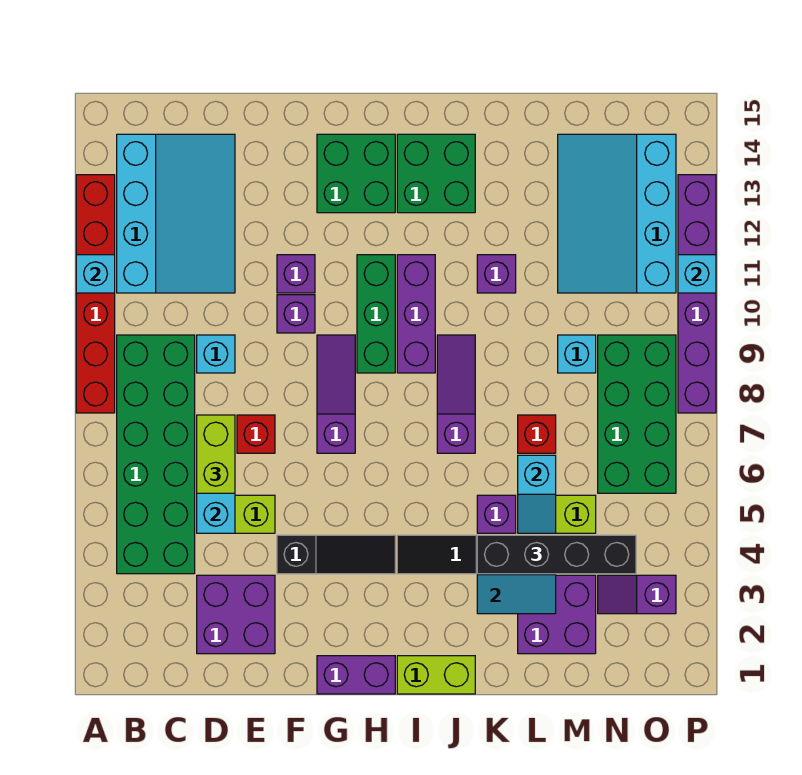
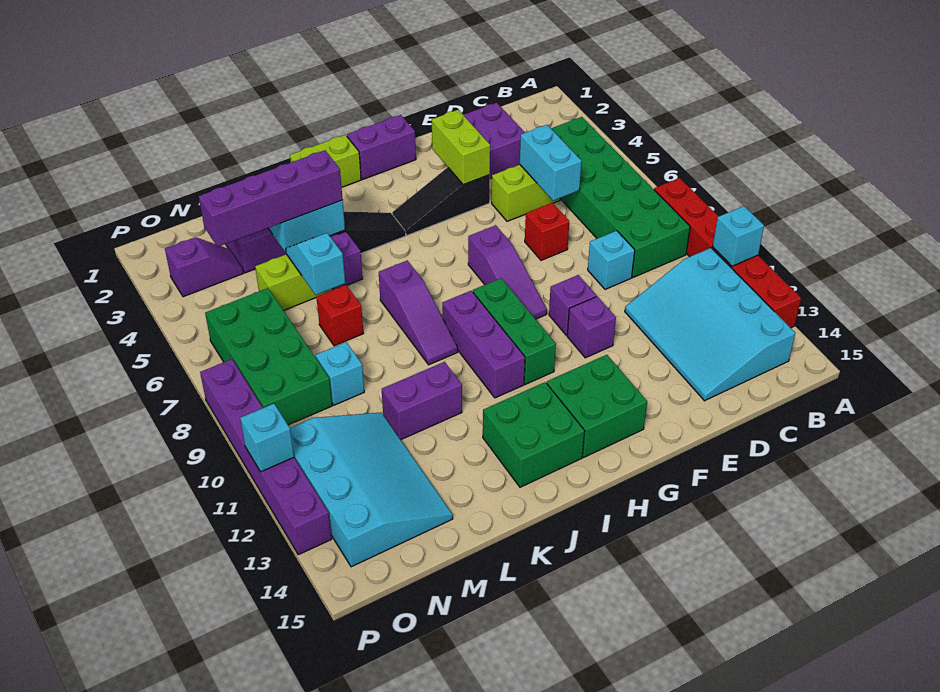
lime brick D6:D7 level 3 -> lime brick F3:F4 level 2
black brick K4:N4 level 3 -> purple brick K4:N4 level 3
purple brick K11 level 1 -> purple brick K11:L11 level 1

